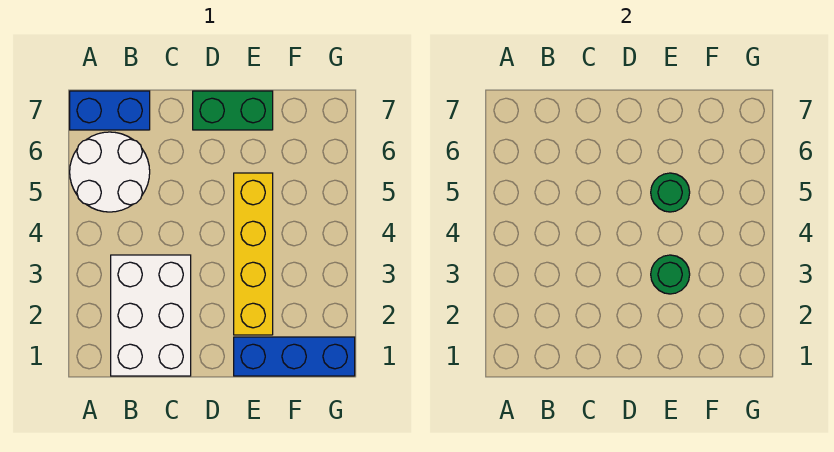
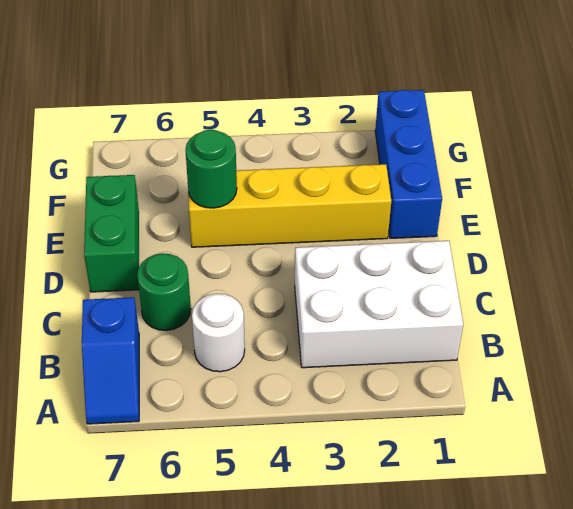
white round brick A5:B6 level 1 -> white round brick B5 level 1
blue brick A7:B7 level 1 -> blue slope A7:B7 level 1 top B
green round brick E3 level 2 -> green round brick C6 level 1

